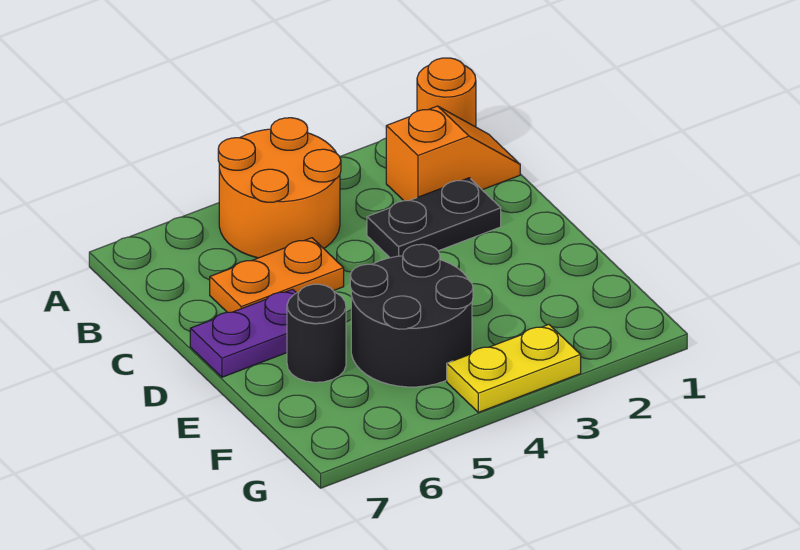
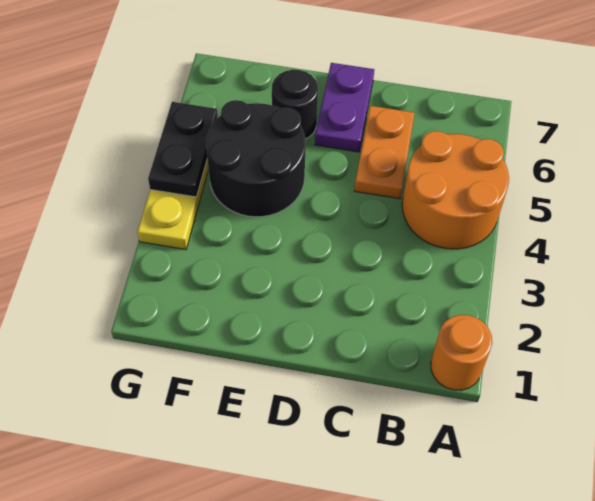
orange slope B1:B2 level 1 top 2 -> none
black plate C2:C3 level 1 -> black plate G4:G5 level 2

